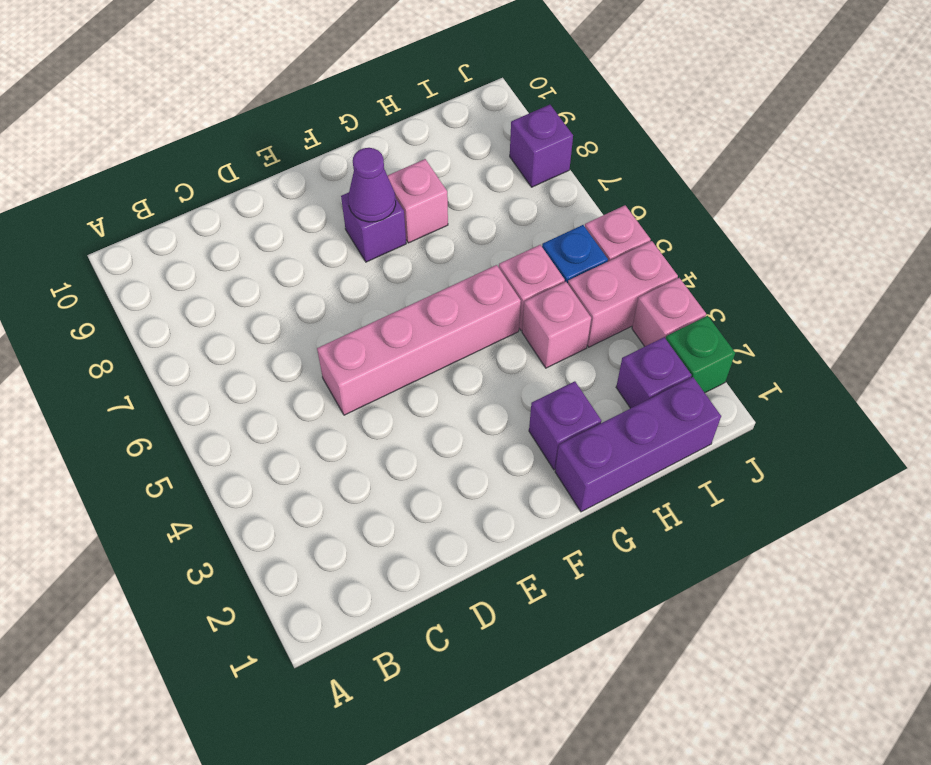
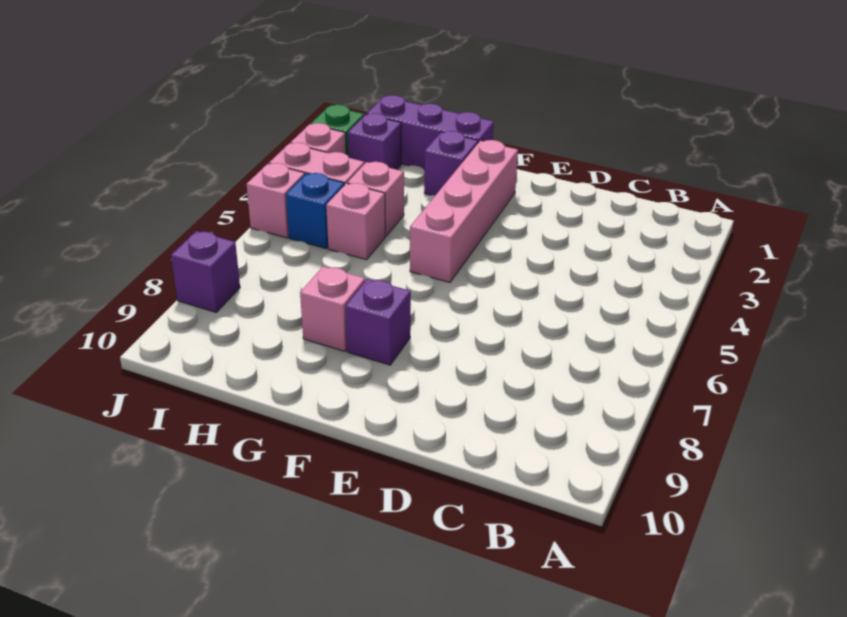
pink brick D5:G5 level 1 -> pink brick F2:F5 level 1
purple cone F8 level 2 -> none

